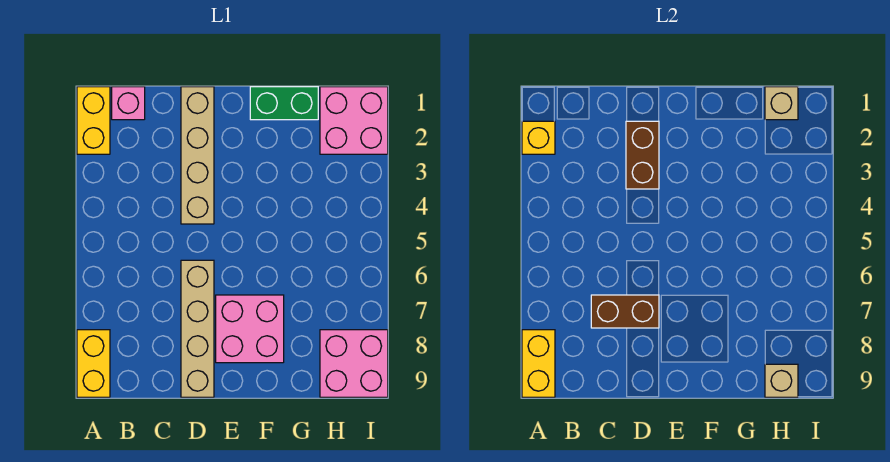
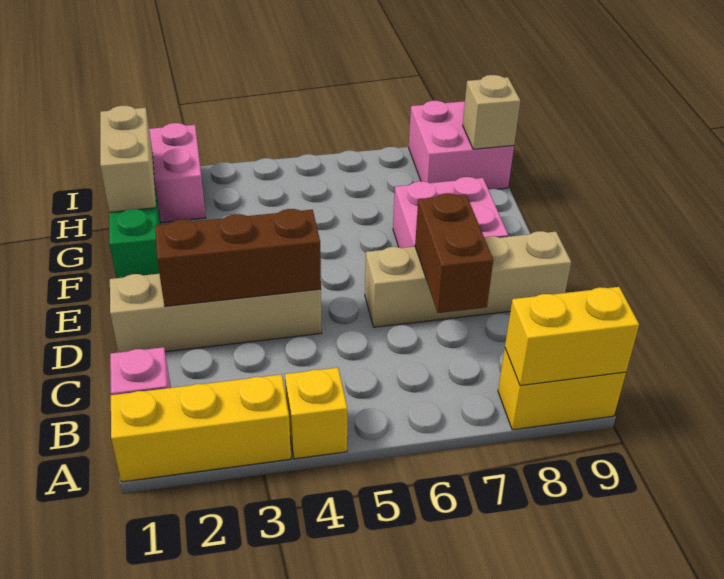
yellow brick A1:A2 level 1 -> yellow brick A1:A3 level 1
yellow brick A2 level 2 -> yellow brick A4 level 1
brown brick D2:D3 level 2 -> brown brick D2:D4 level 2
tan brick H1 level 2 -> tan brick G1:H1 level 2

